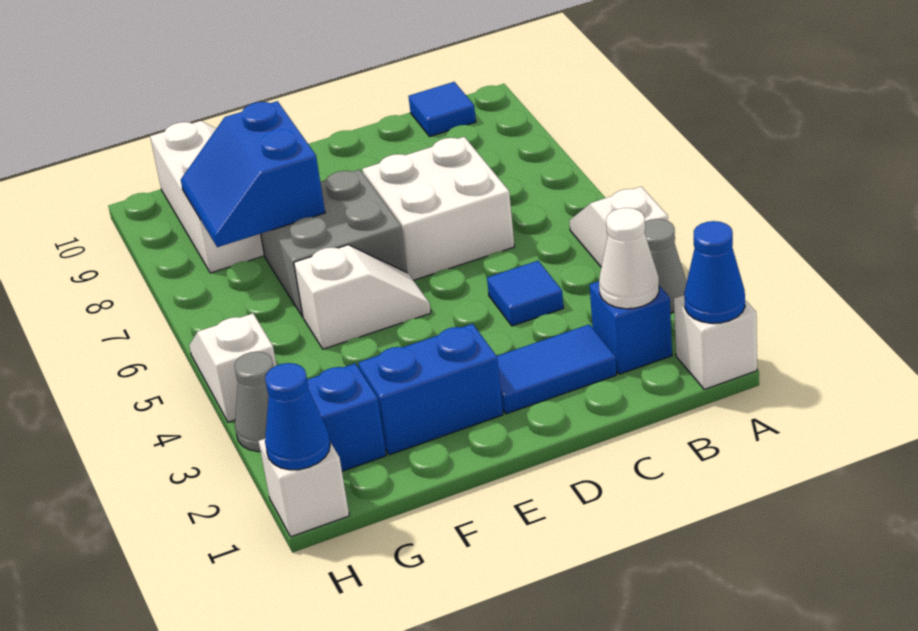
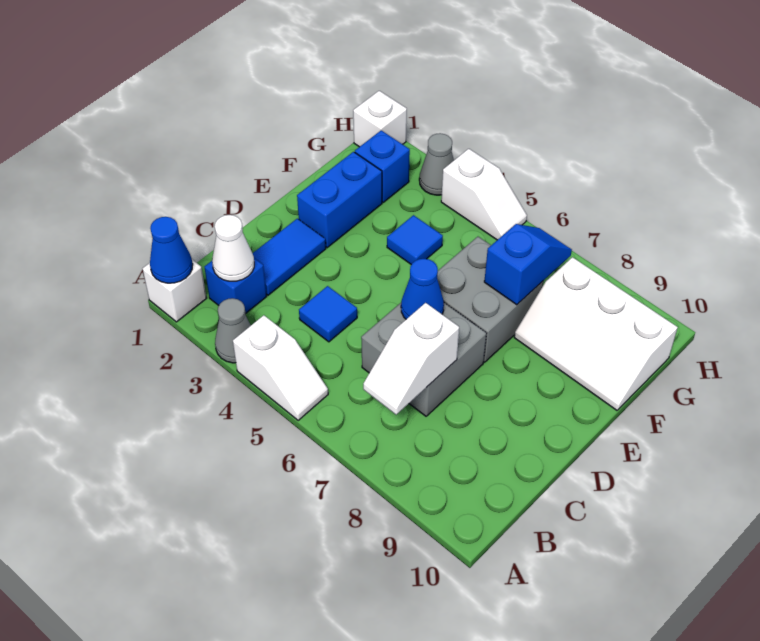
blue tile B10 level 1 -> blue tile F4 level 1
white brick C6:D7 level 1 -> grey brick C6:D7 level 1
white slope E5:F5 level 1 top F -> white slope B7:C7 level 2 top C
blue slope F7:G8 level 2 top F -> blue slope F7:G7 level 2 top F
blue cone H1 level 2 -> blue cone D6 level 2

